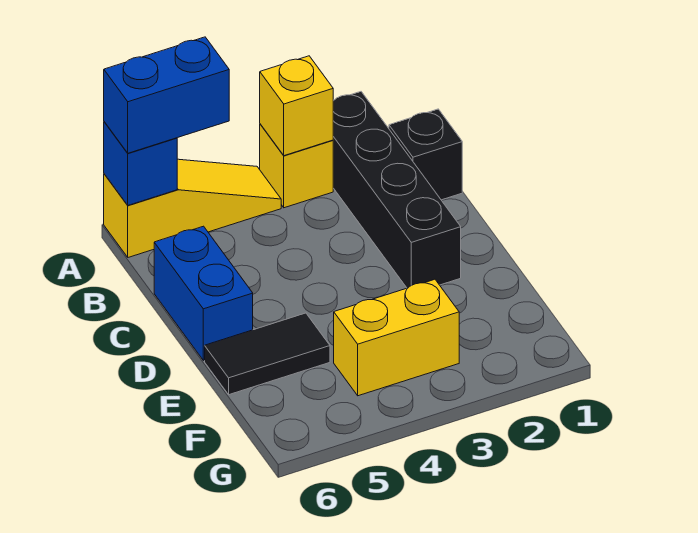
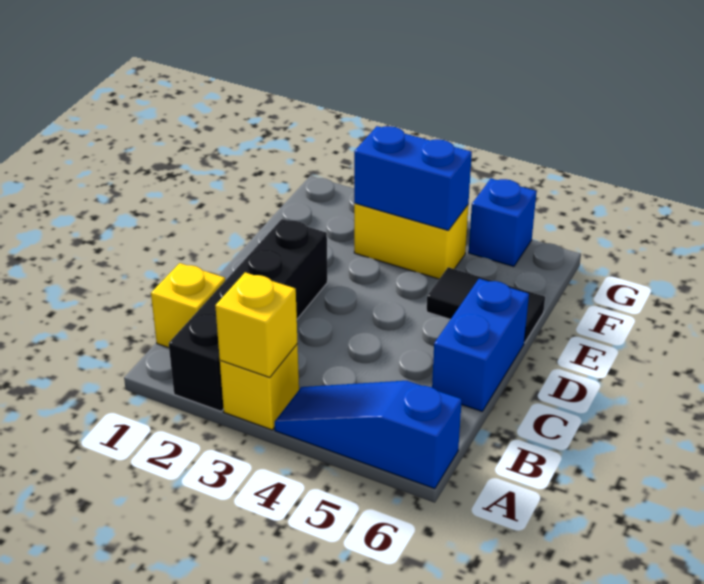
yellow slope A4:A6 level 1 top 6 -> blue slope A4:A6 level 1 top 6
blue brick A5:A6 level 3 -> blue brick F3:F4 level 2
blue brick A6 level 2 -> blue brick G5 level 1
black brick B1 level 1 -> yellow brick B1 level 1

